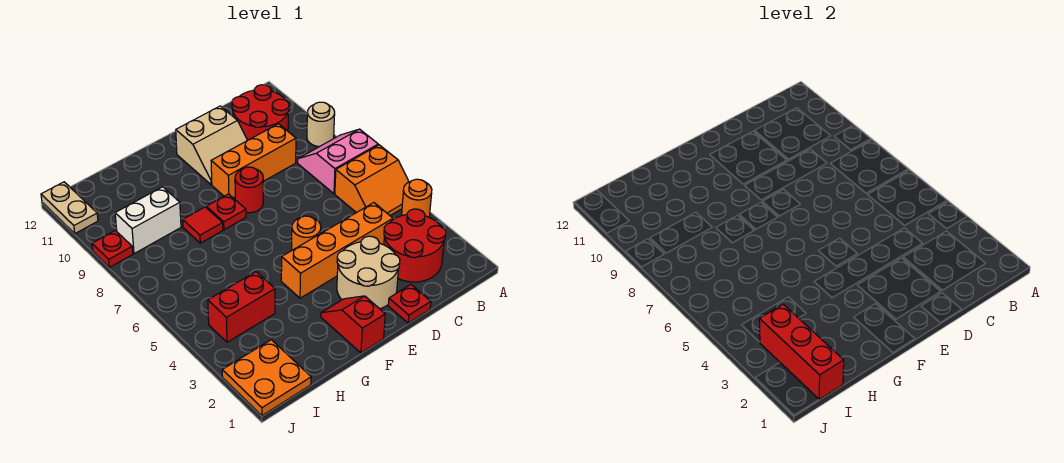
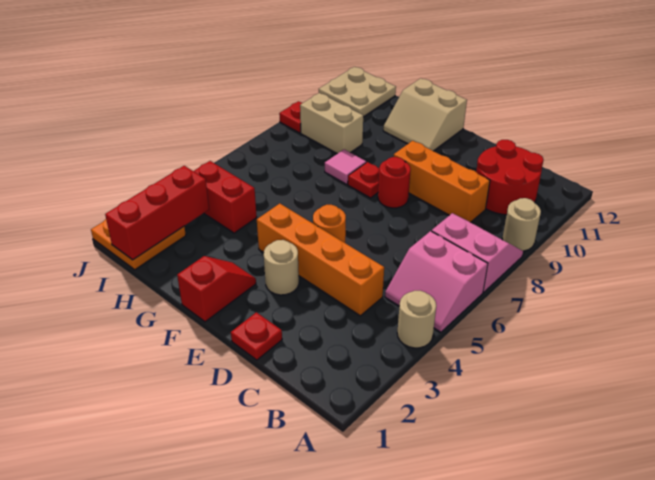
orange round brick A4 level 1 -> tan round brick A4 level 1
orange slope A5:B6 level 1 top 6 -> pink slope A5:B6 level 1 top 6
red round brick B2:C3 level 1 -> none
tan round brick D2:E3 level 1 -> tan round brick E3 level 1
tan slope D10:E11 level 1 top 11 -> tan slope F11:G12 level 1 top 12
red tile G8 level 1 -> pink tile G8 level 1
white brick H9:I9 level 1 -> tan brick H9:I9 level 1
tan plate J11:J12 level 1 -> tan plate I11:J12 level 1

